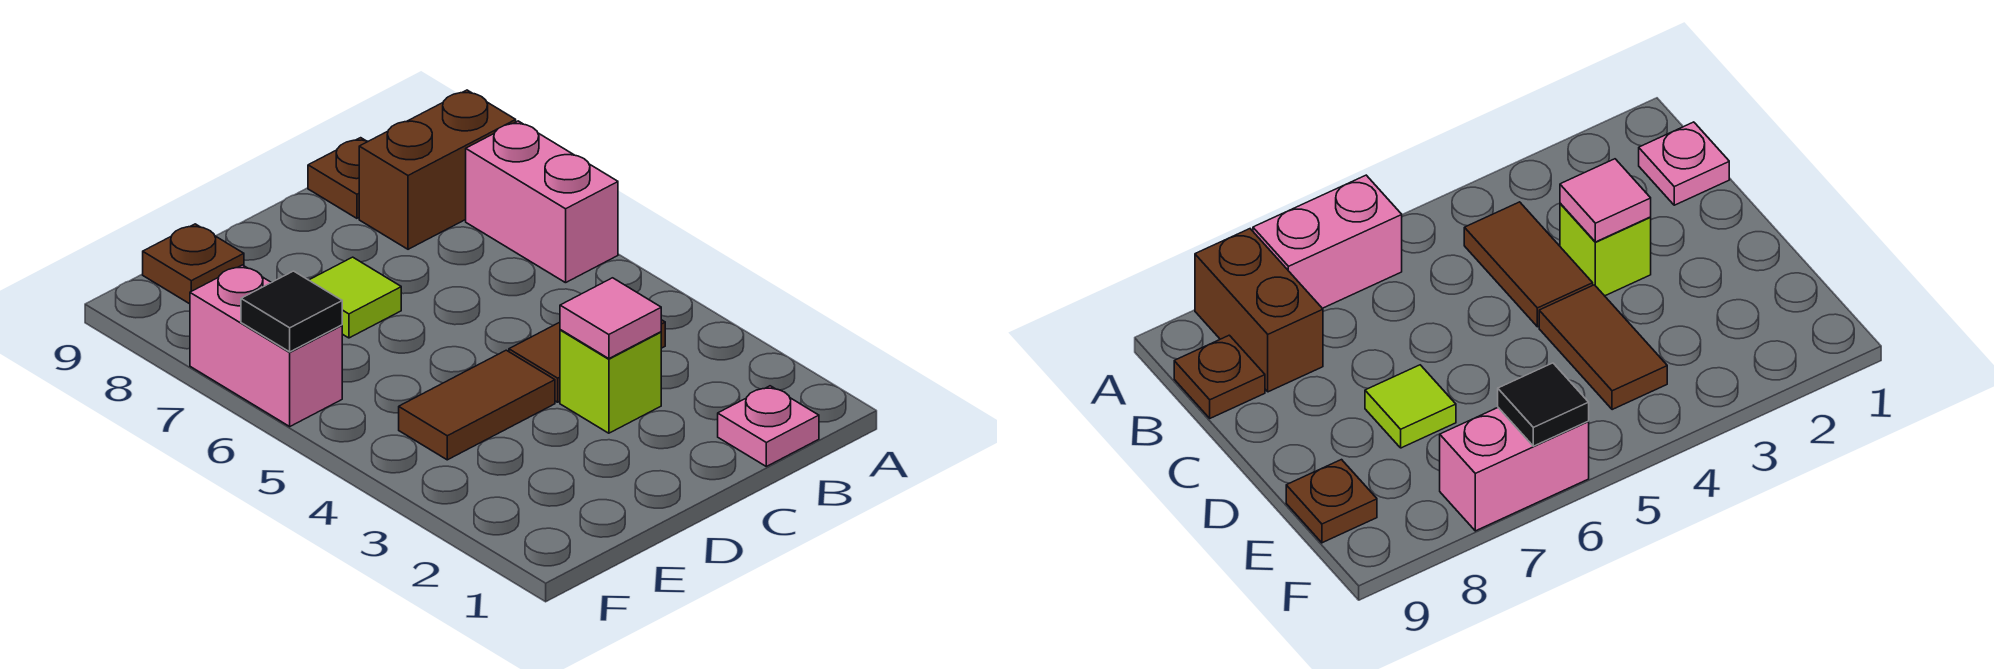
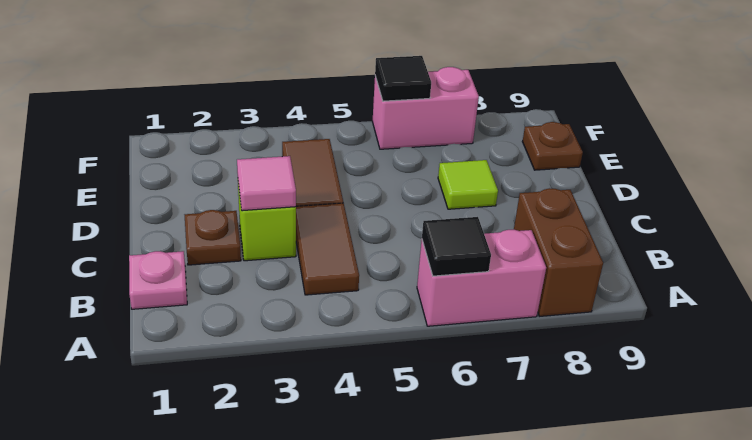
none -> black tile A6 level 2
brown plate B9 level 1 -> brown plate C2 level 1

